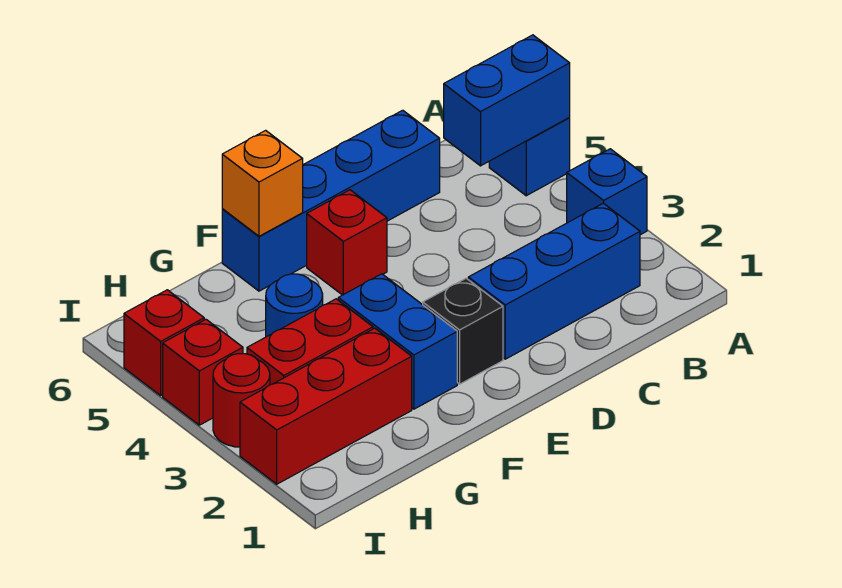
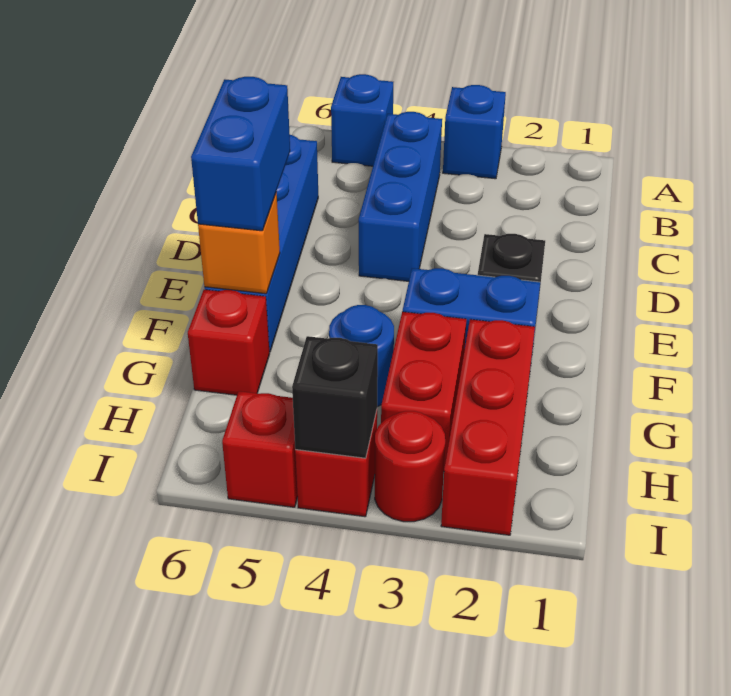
blue brick A5:B5 level 2 -> blue brick E6:F6 level 3
blue brick B2:D2 level 1 -> blue brick B4:D4 level 1
red brick E5 level 1 -> red brick G6 level 1
none -> black brick I4 level 2

